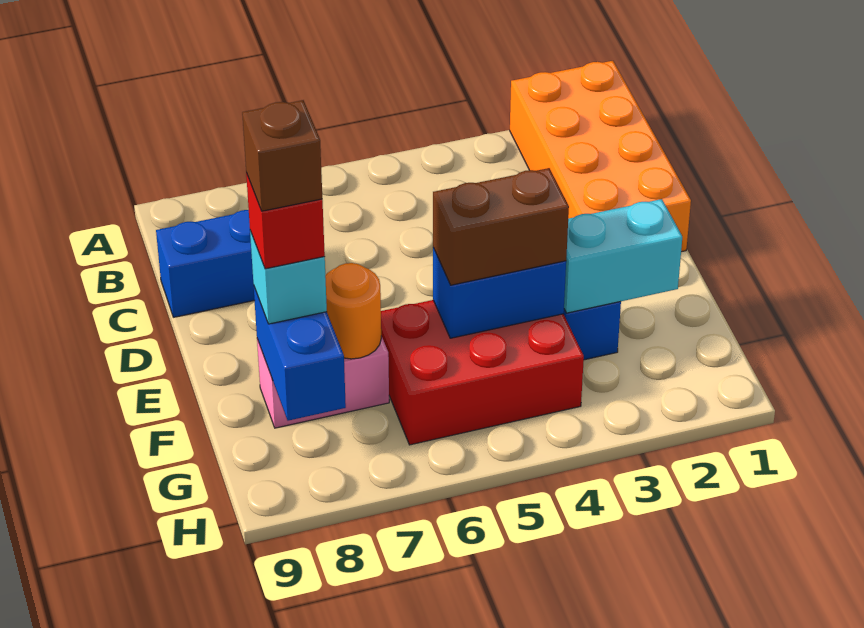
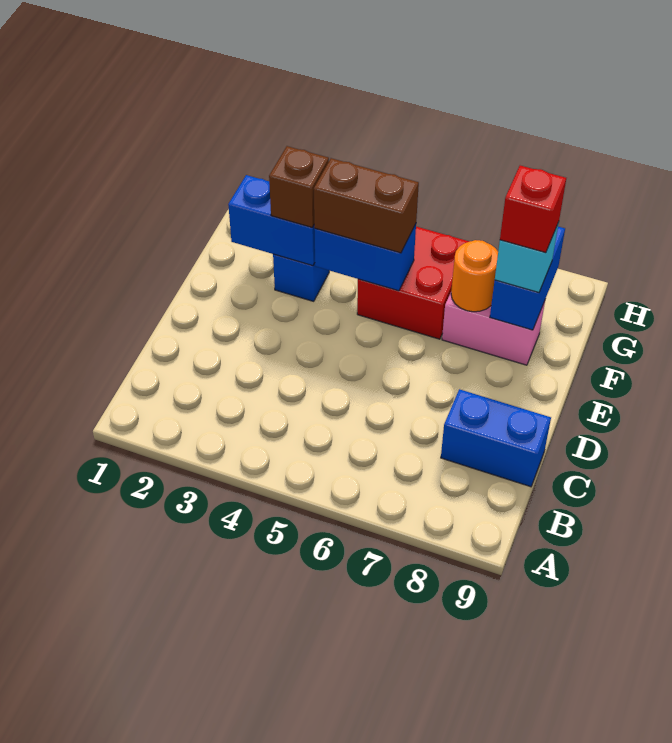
orange brick A1:D2 level 1 -> none
cyan brick F2:F3 level 2 -> blue brick F2:F3 level 2
red brick F4:G6 level 1 -> red brick F5:G6 level 1
brown brick F8 level 5 -> brown brick F3 level 3

